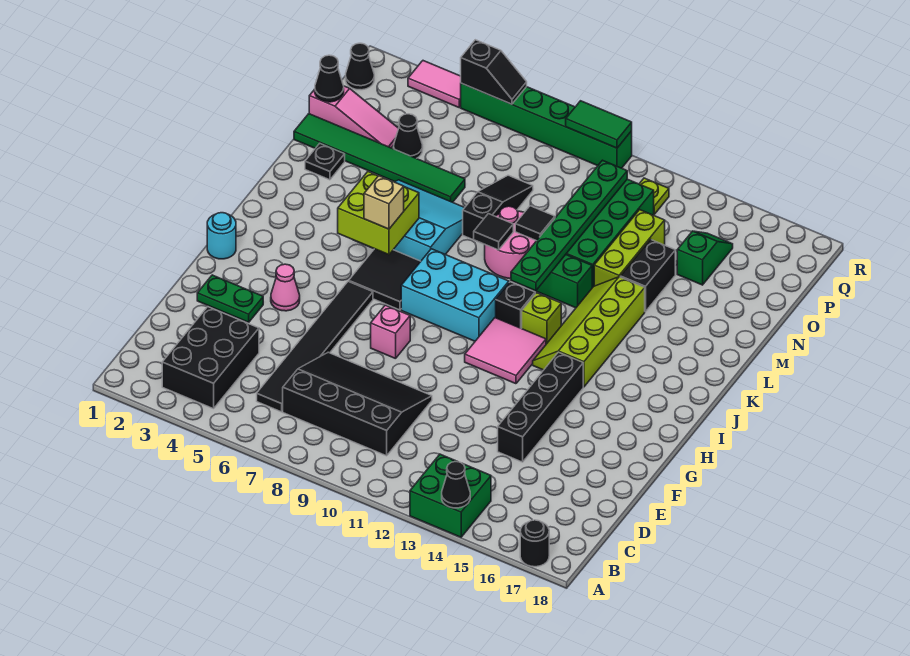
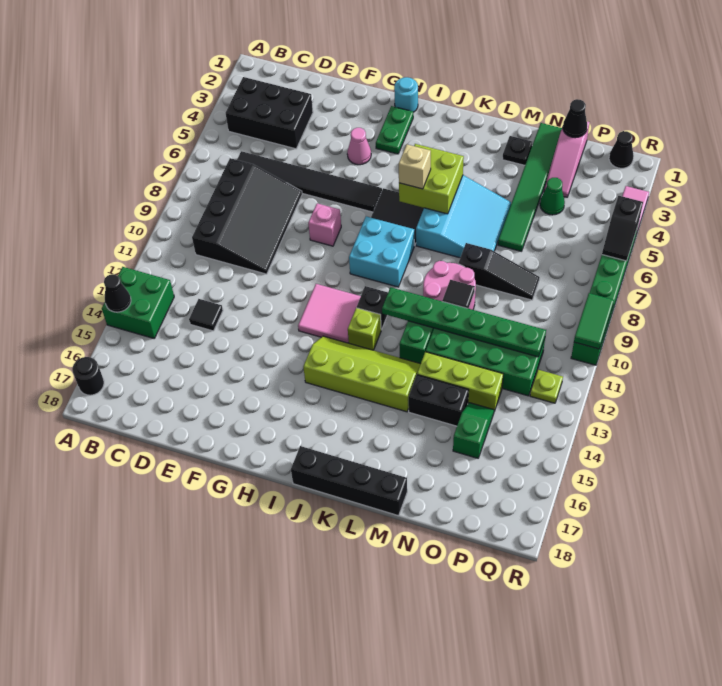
black brick E14:H14 level 1 -> black brick J18:M18 level 1
green plate F2:F3 level 1 -> green plate H2:H3 level 1
cyan brick I8:J10 level 1 -> cyan brick I8:J9 level 1
black tile L9 level 2 -> black tile D13 level 1
black cone O4 level 1 -> green cone O4 level 1
green slope O15:P15 level 1 top O -> green slope O14:O15 level 1 top 15

